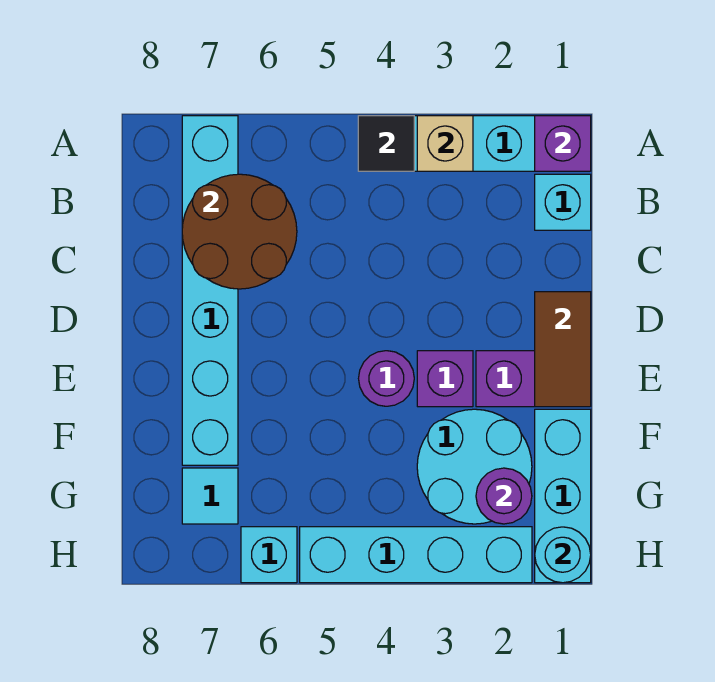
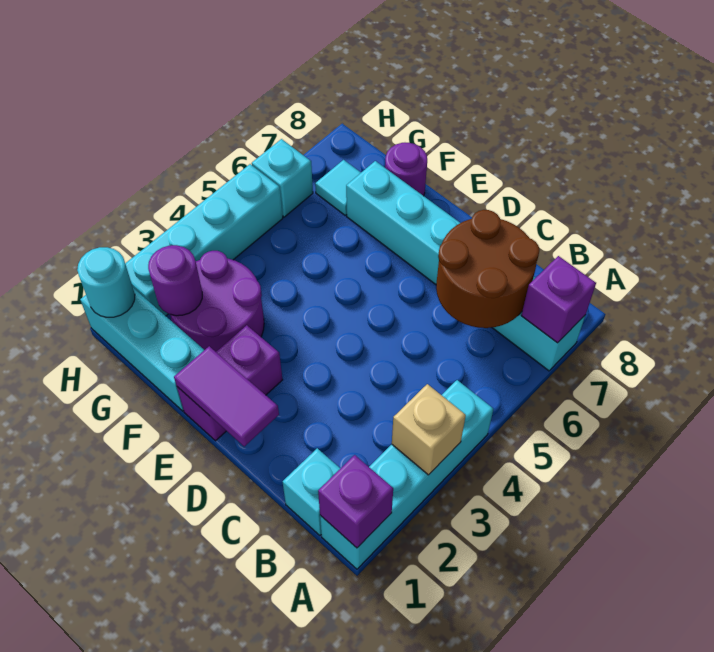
black tile A4 level 2 -> none
brown tile D1:E1 level 2 -> purple tile D1:E1 level 2
purple brick E3 level 1 -> purple brick A7 level 2
purple round brick E4 level 1 -> purple round brick F8 level 1
cyan round brick F2:G3 level 1 -> purple round brick F2:G3 level 1

